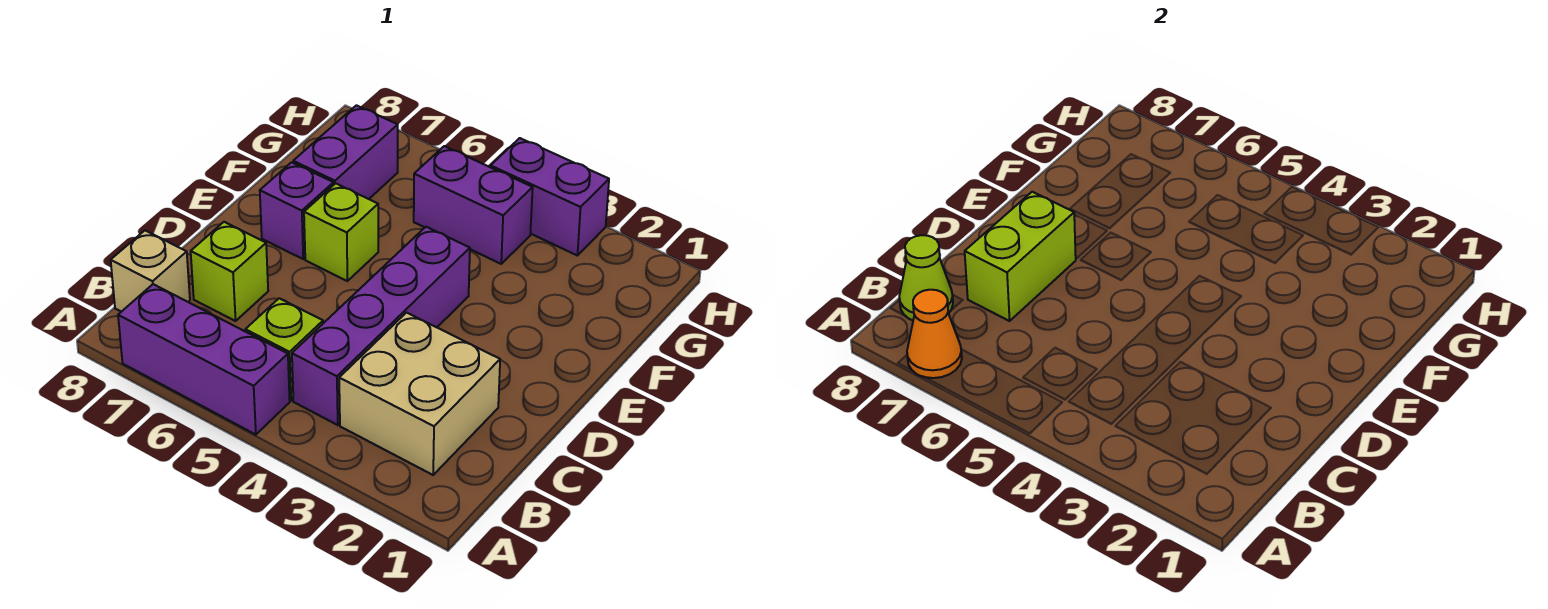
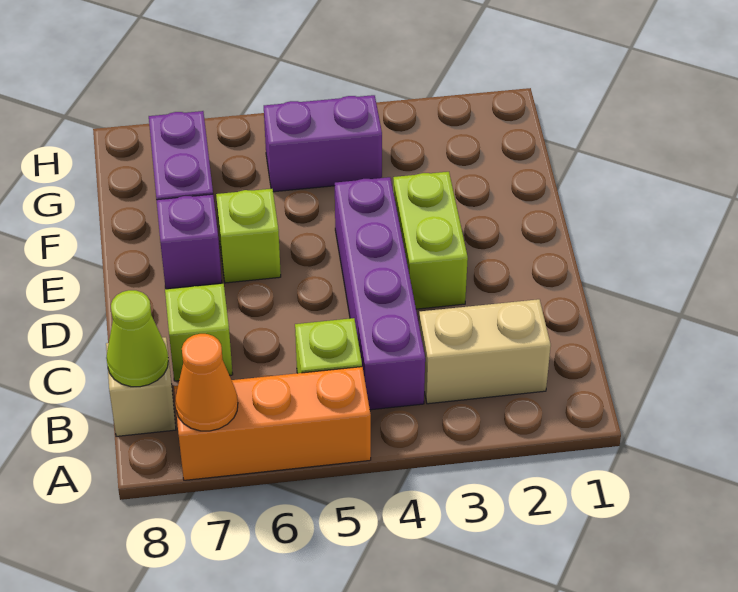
purple brick A5:A7 level 1 -> orange brick A5:A7 level 1
tan brick B2:C3 level 1 -> tan brick B2:B3 level 1
lime brick C7:D7 level 2 -> lime brick D3:E3 level 1
purple brick H3:H4 level 1 -> none

